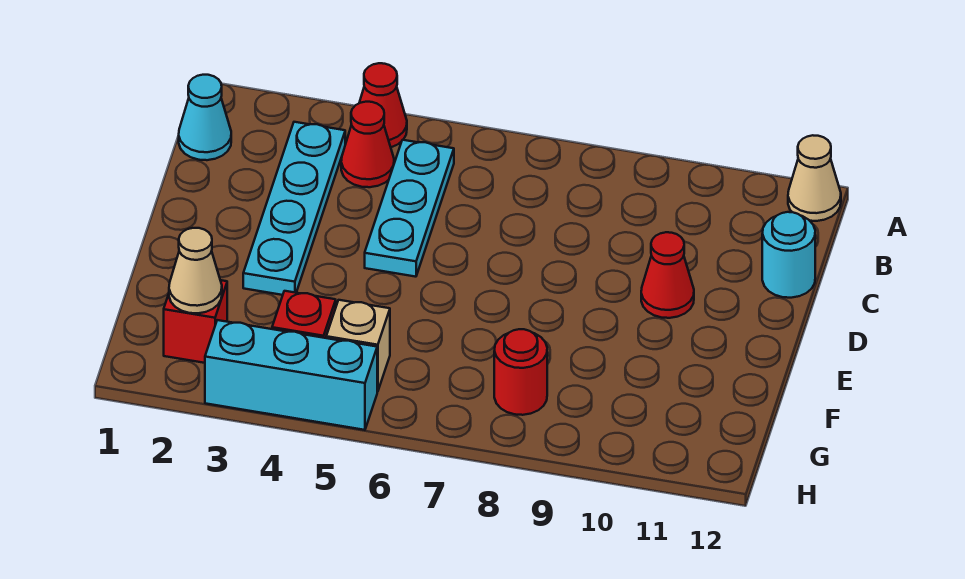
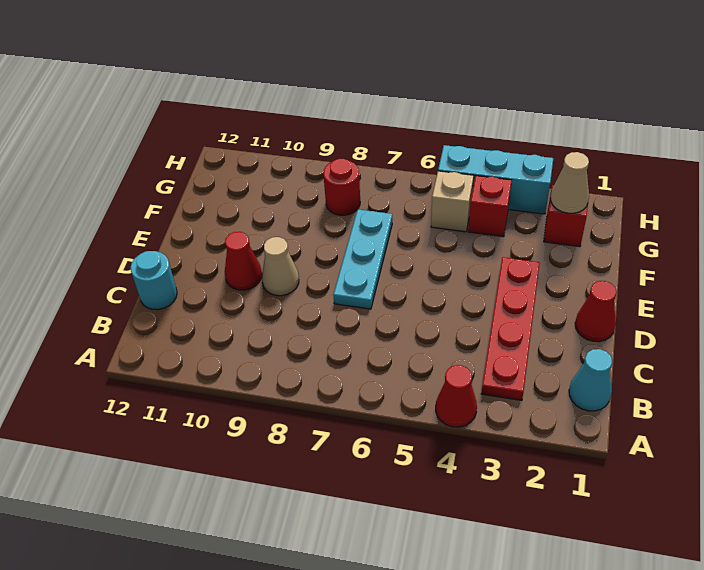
tan cone A12 level 1 -> tan cone D9 level 1
cyan plate B3:E3 level 1 -> red plate B3:E3 level 1
red cone B4 level 1 -> red cone D1 level 1
cyan plate B5:D5 level 1 -> cyan plate D7:F7 level 1

